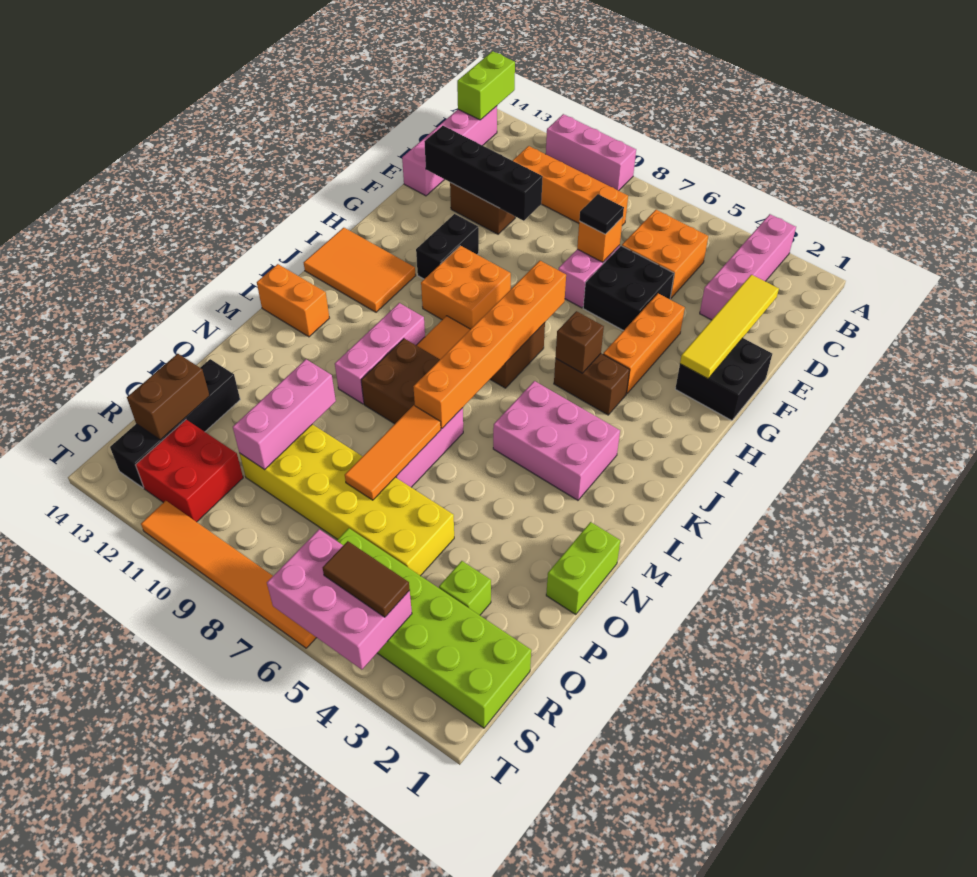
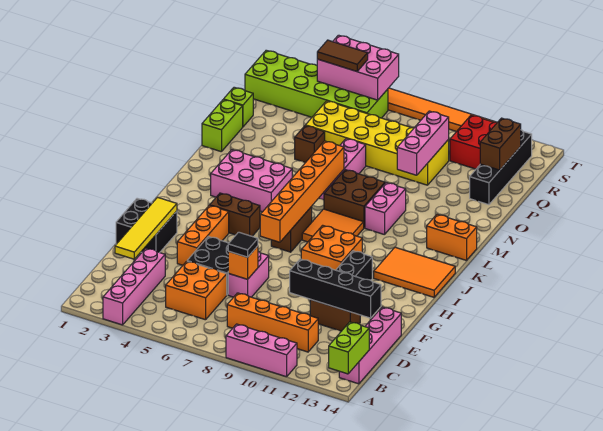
brown brick I5 level 2 -> brown brick O5 level 1
pink brick K10:M10 level 1 -> pink brick L10:M10 level 1
orange tile N7:P7 level 2 -> none
lime brick Q3 level 1 -> lime brick P1 level 1

